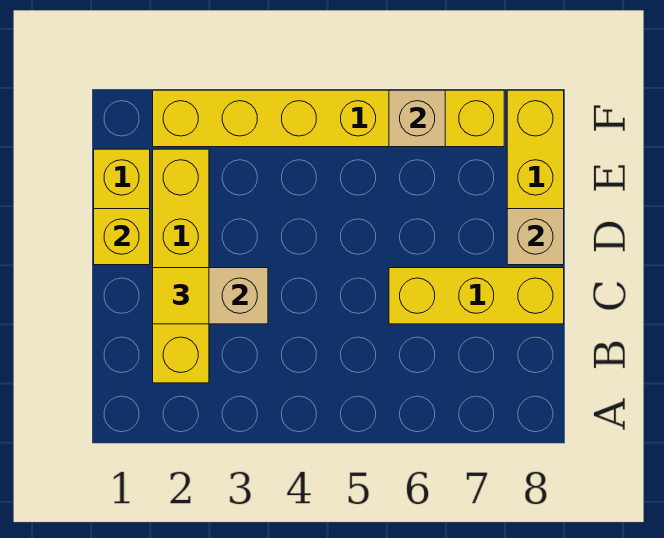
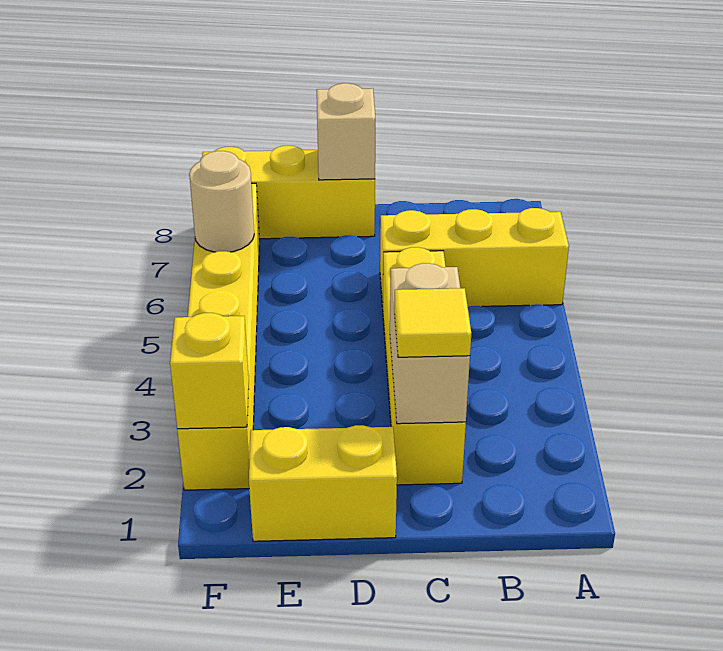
yellow brick B2:E2 level 1 -> yellow brick C2:C5 level 1
yellow brick C6:C8 level 1 -> yellow brick A6:C6 level 1
yellow brick D1 level 2 -> yellow brick F2 level 2
tan brick F6 level 2 -> tan round brick F6 level 2

